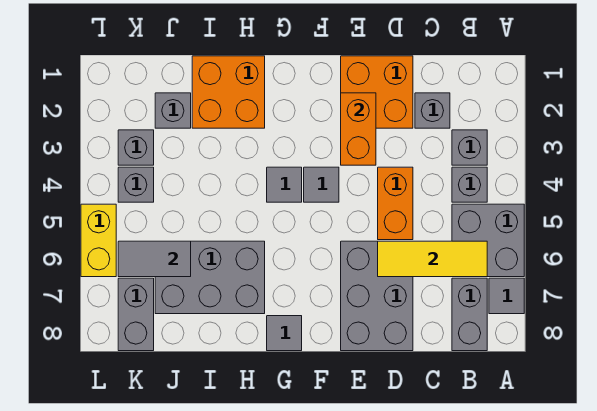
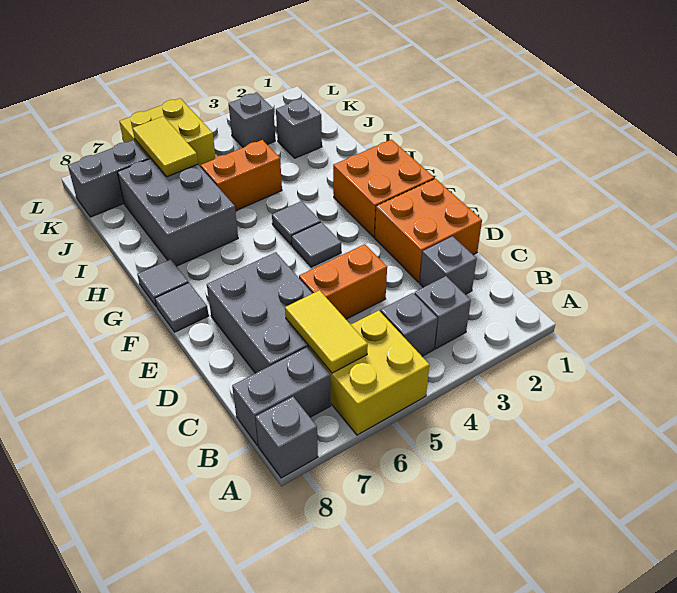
grey brick A5:B6 level 1 -> yellow brick A5:B6 level 1
grey tile A7 level 1 -> grey tile F8 level 1
yellow tile B6:D6 level 2 -> yellow tile B6:C6 level 2
grey brick D6:E8 level 1 -> grey brick C6:E7 level 1
orange brick E2:E3 level 2 -> orange brick I4:I5 level 1
orange brick H1:I2 level 1 -> orange brick F1:G2 level 1
grey tile J6:K6 level 2 -> yellow tile J6:K6 level 2
grey brick K4 level 1 -> grey brick A8 level 1
yellow brick L5:L6 level 1 -> yellow brick K5:L6 level 1

